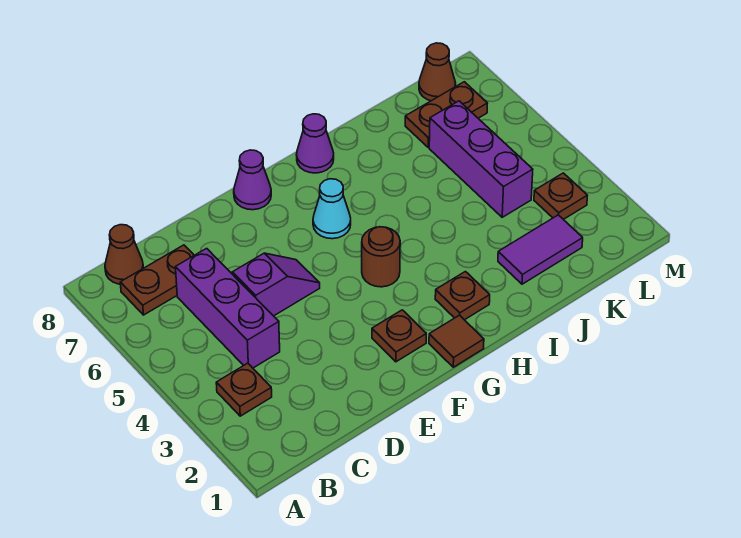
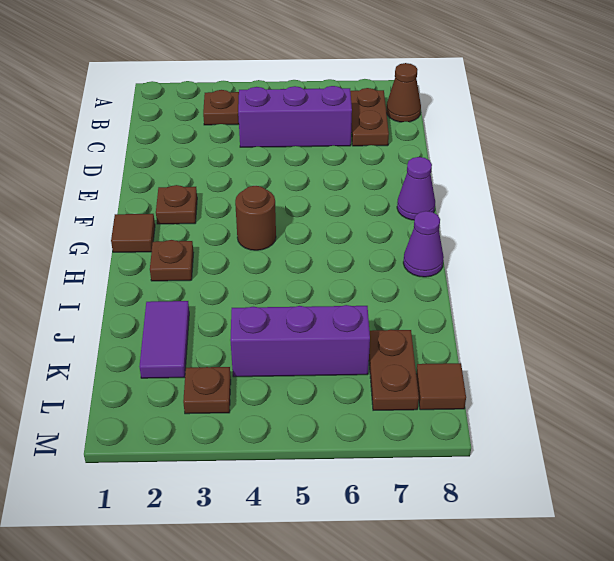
purple slope D5:E5 level 1 top D -> none
cyan cone G6 level 1 -> none
brown cone L8 level 1 -> brown tile L8 level 1

